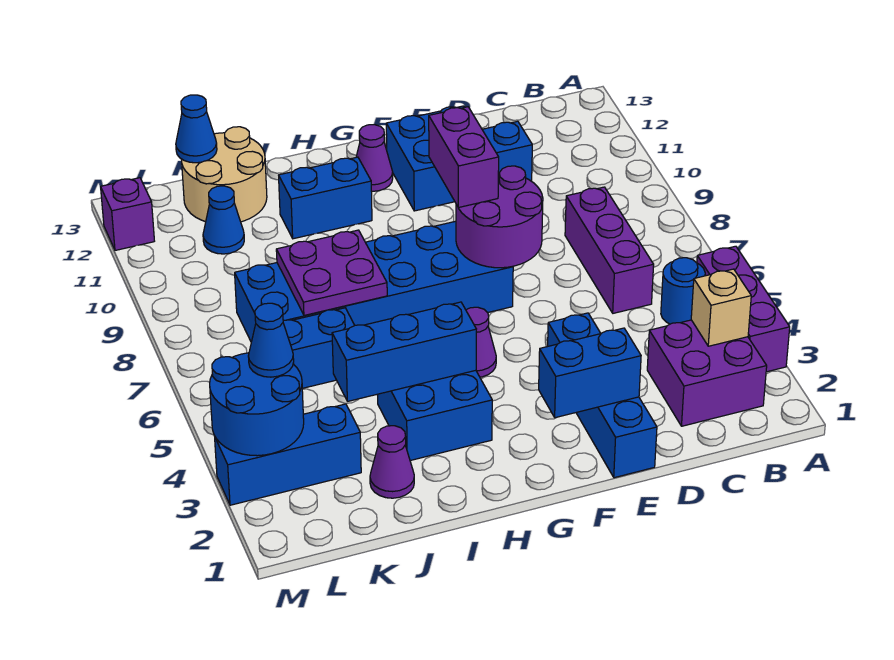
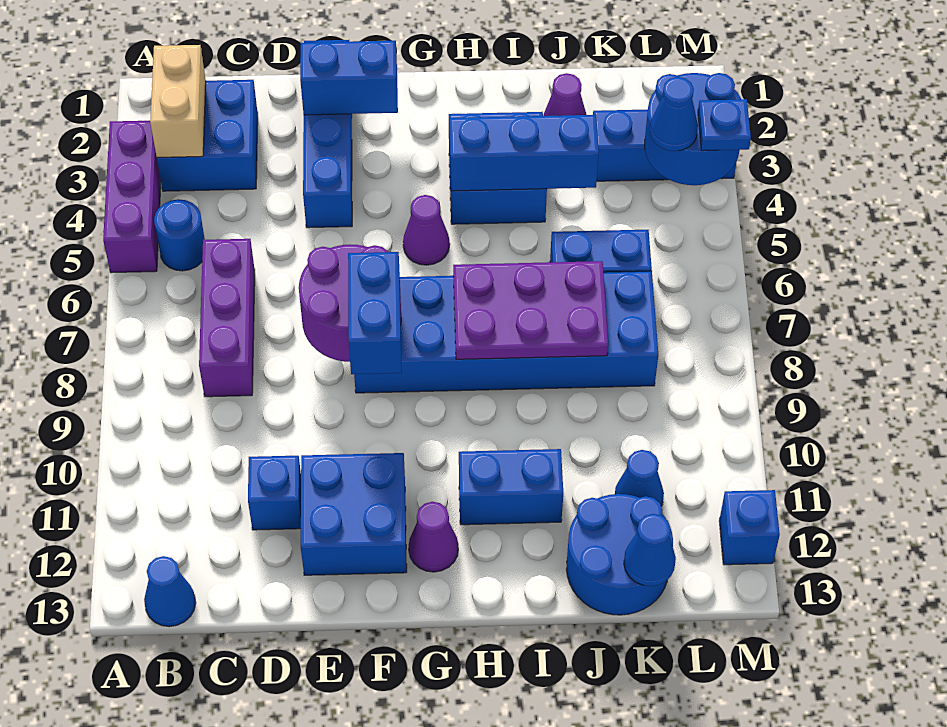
purple brick B2:C3 level 1 -> blue brick B2:C3 level 1
tan brick B3 level 2 -> tan brick B2:B3 level 2
none -> blue cone B13 level 1
purple brick F8:F9 level 3 -> blue brick F8:F9 level 3
purple plate I7:J8 level 2 -> purple plate H7:J8 level 2
tan round brick J12:K13 level 1 -> blue round brick J12:K13 level 1
none -> blue plate M4 level 3
purple brick M12 level 1 -> blue brick M12 level 1

